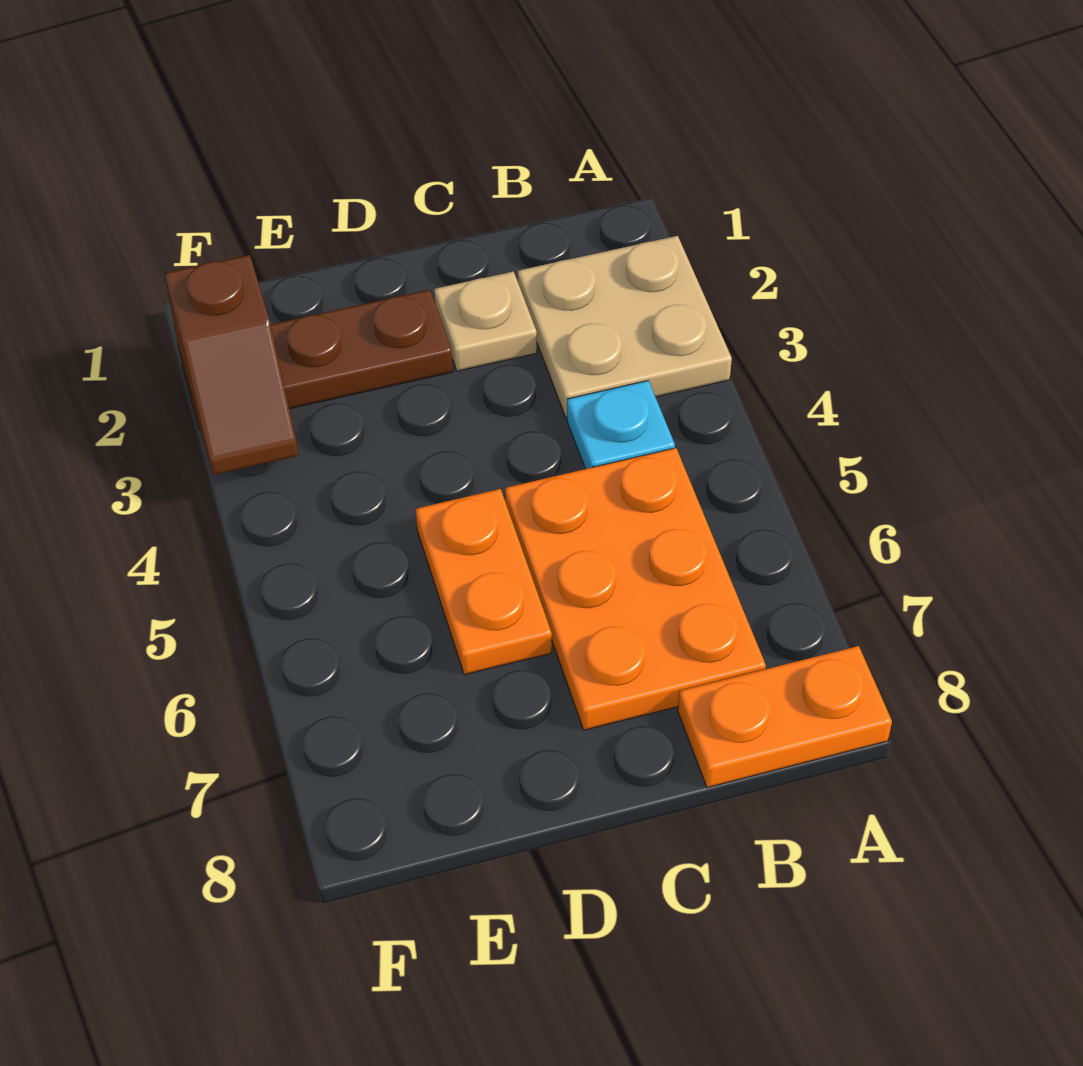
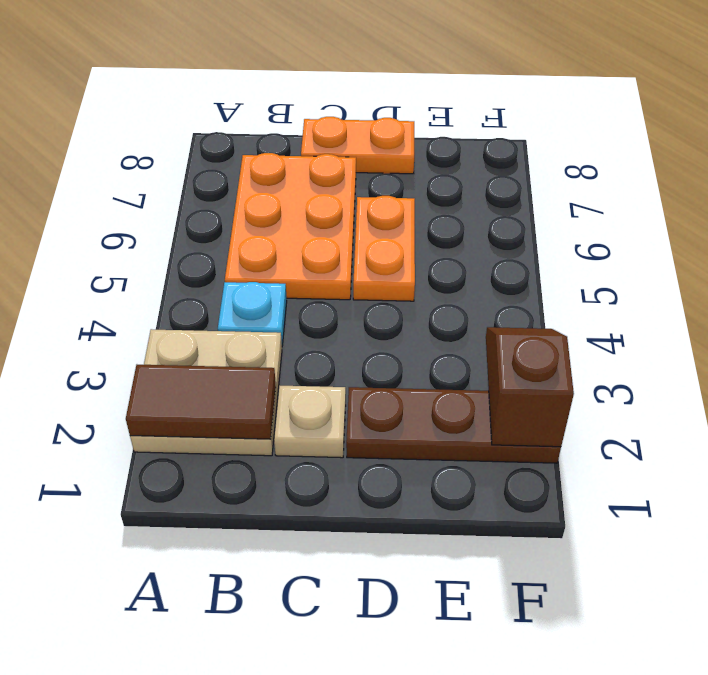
none -> brown tile A2:B2 level 2
orange plate A8:B8 level 1 -> orange plate C8:D8 level 1

